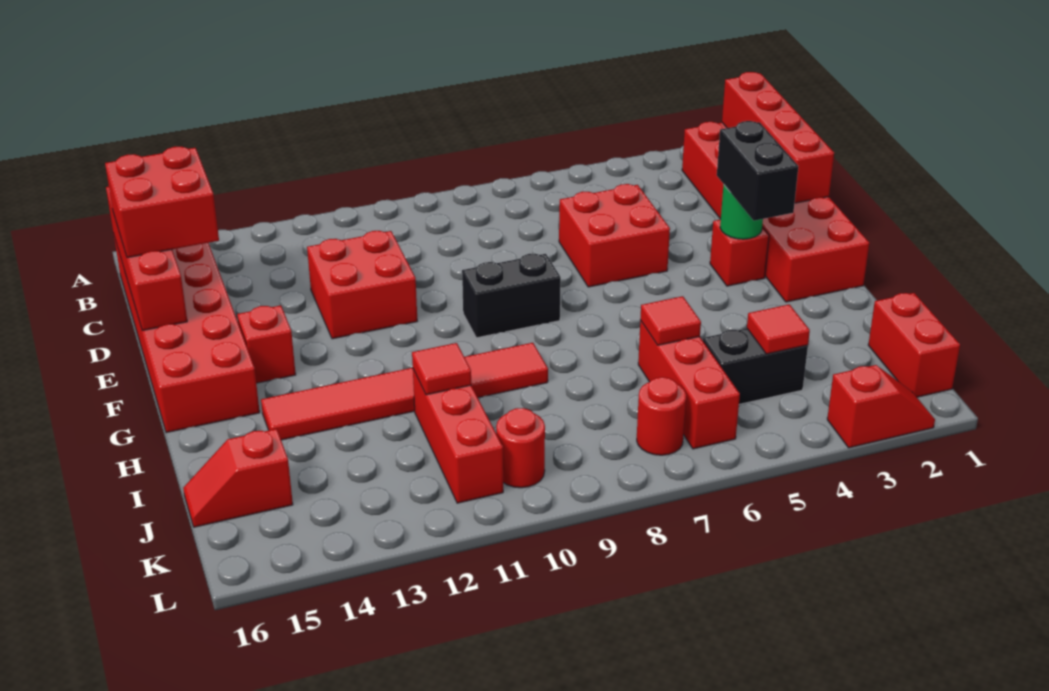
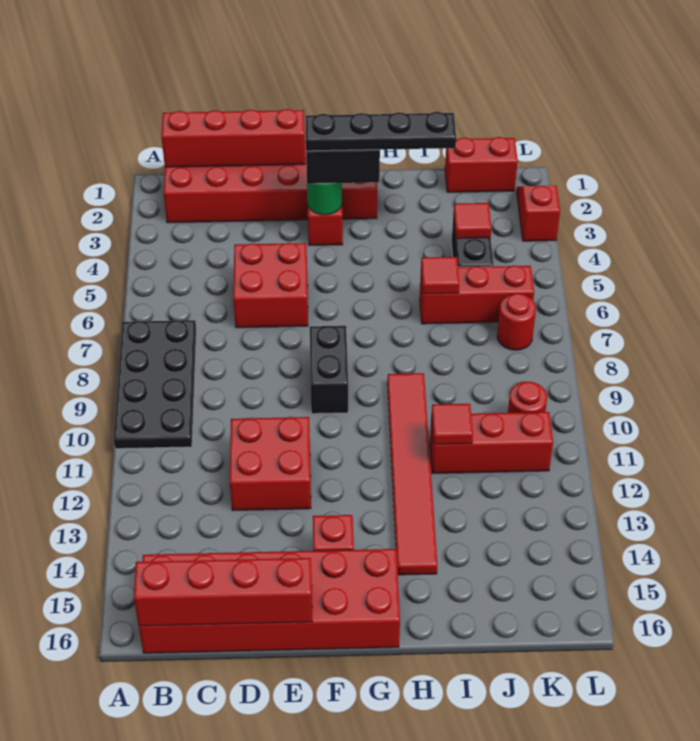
none -> black plate A7:B10 level 1
red brick C15:D16 level 3 -> none
none -> black plate F3:I3 level 4
red slope J15:J16 level 1 top 15 -> none

